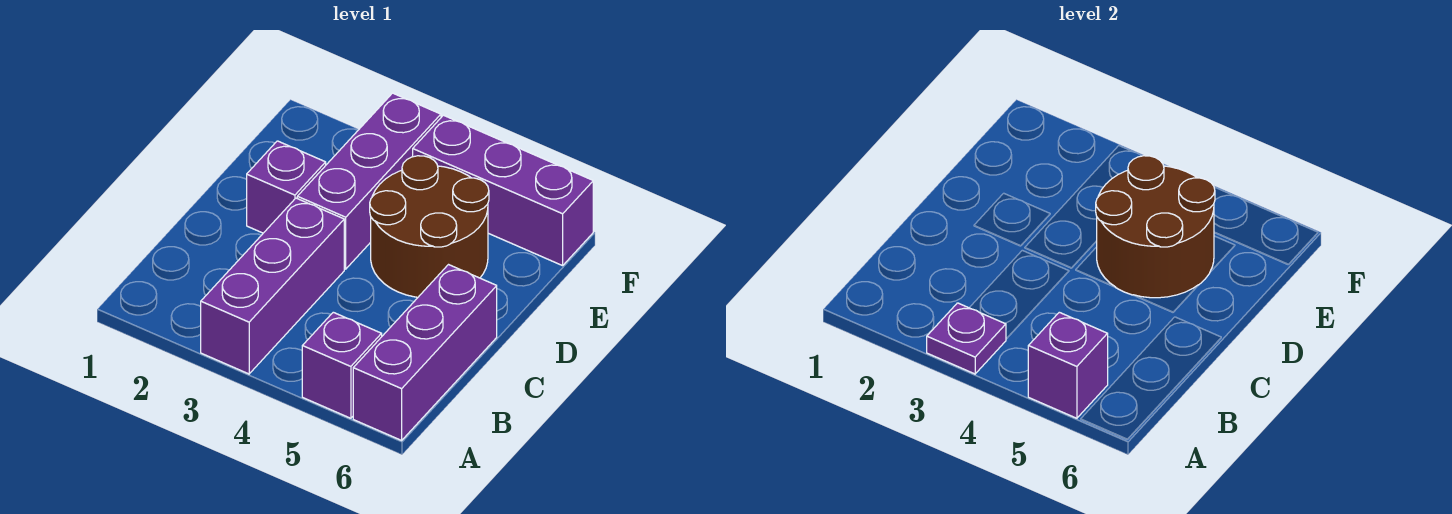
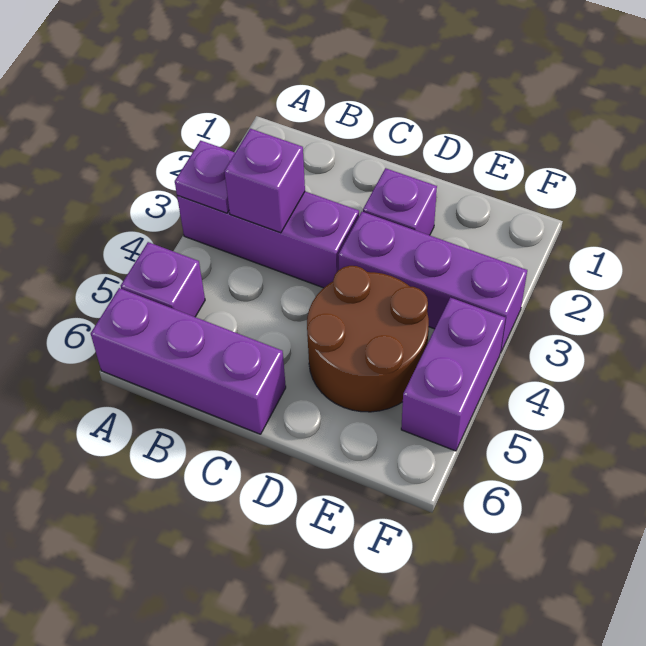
purple brick A5 level 2 -> purple brick B3 level 2
brown round brick D4:E5 level 2 -> none
purple brick F4:F6 level 1 -> purple brick F4:F5 level 1

